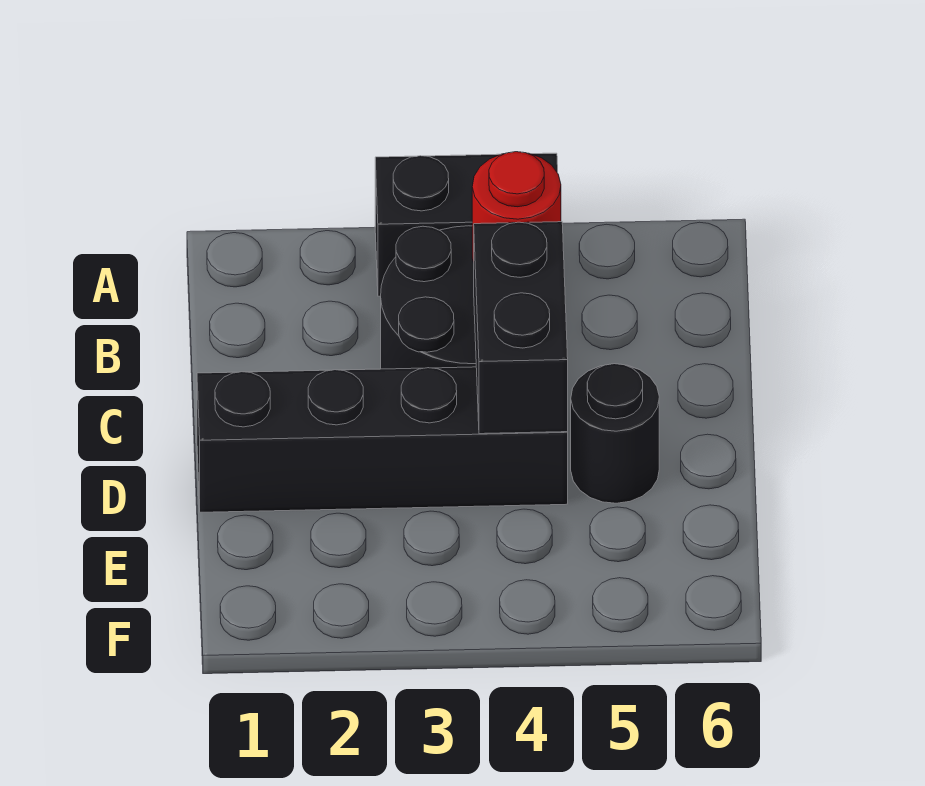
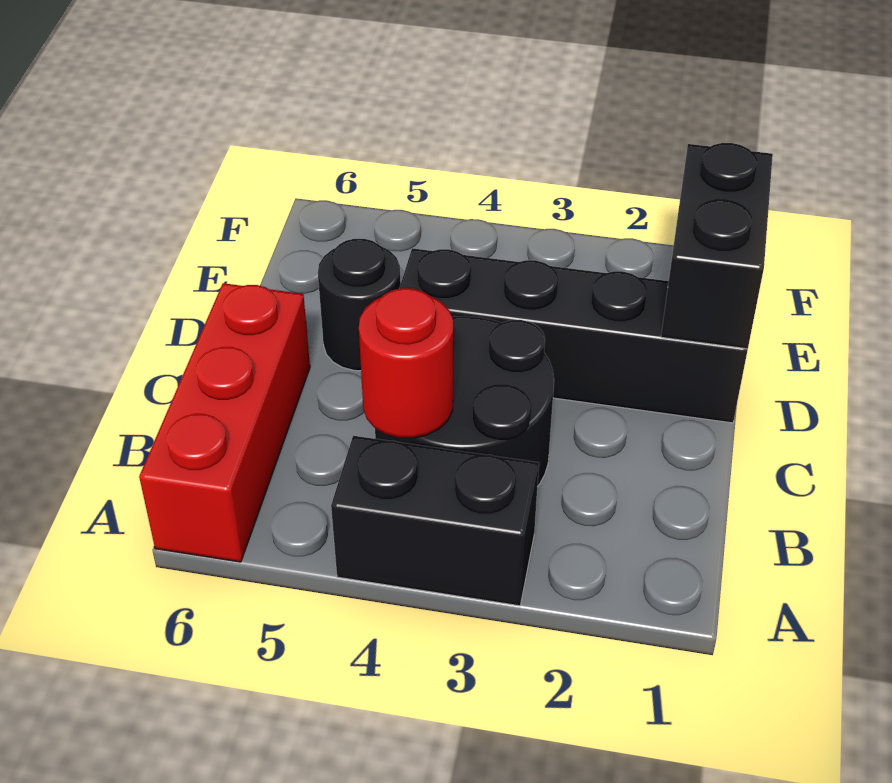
none -> red brick A6:C6 level 1
black brick C4:D4 level 2 -> black brick D1:E1 level 2

